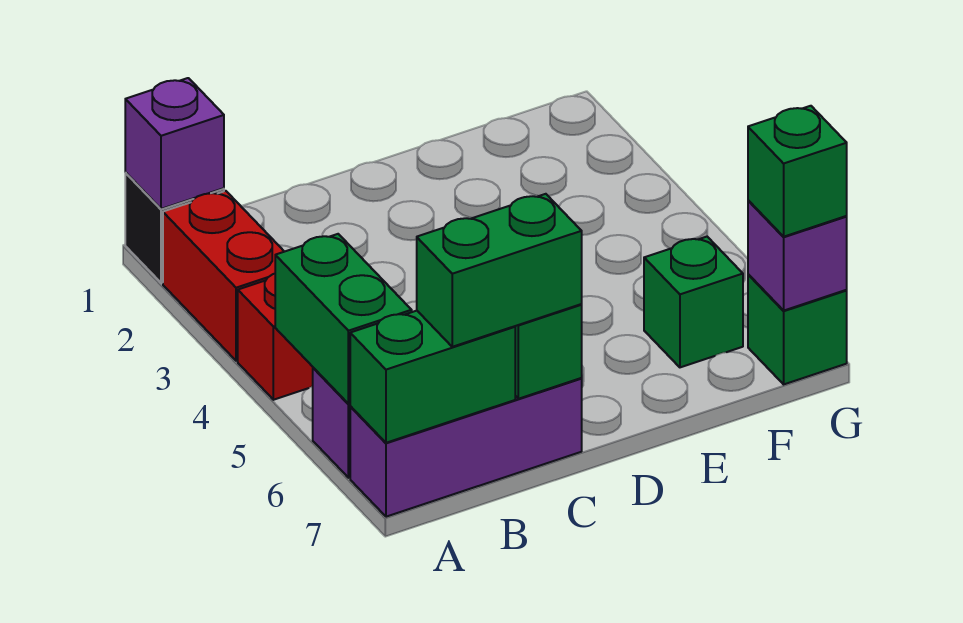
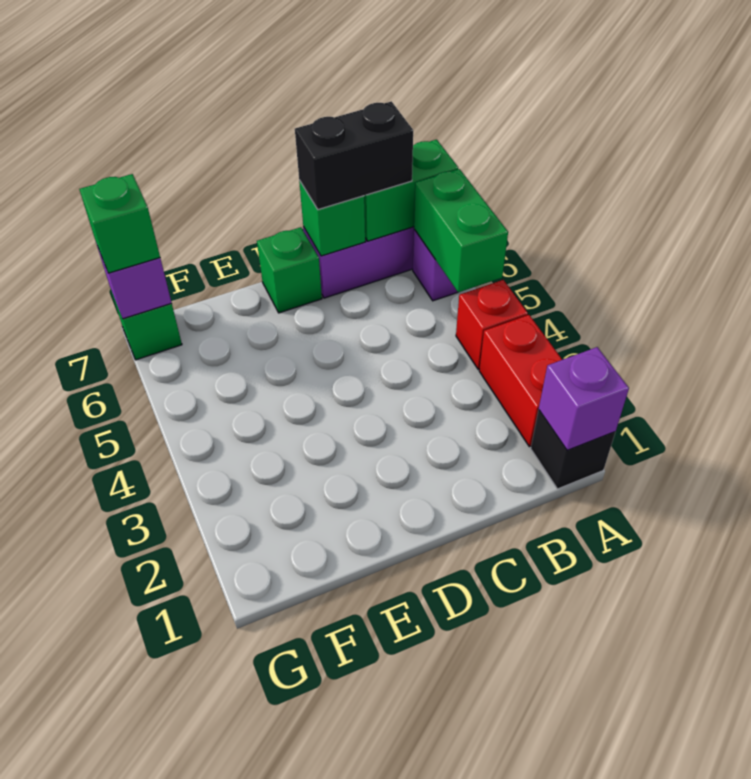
green brick B7:C7 level 3 -> black brick B7:C7 level 3
green brick F6 level 1 -> green brick D7 level 1

